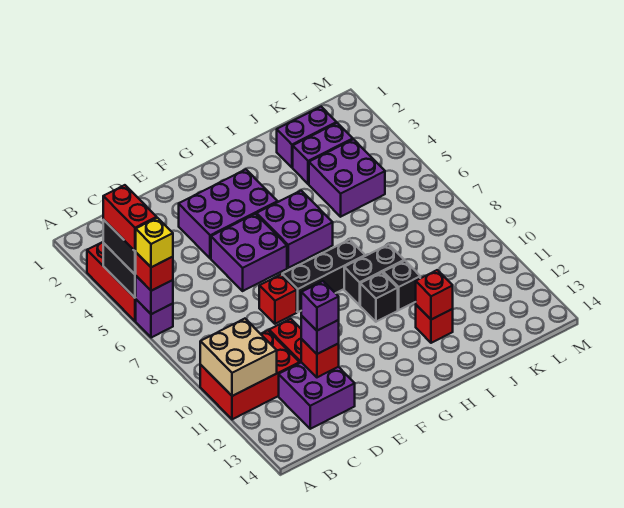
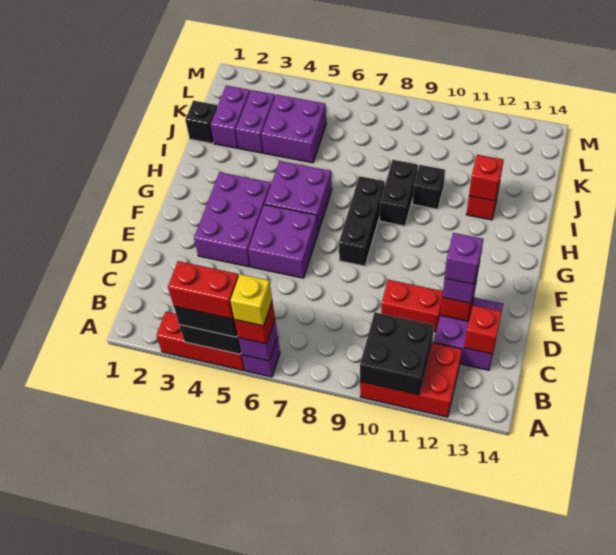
red brick A10:C11 level 1 -> red brick A10:B12 level 1
tan brick A10:B11 level 2 -> black brick A10:B11 level 2
red brick E8 level 1 -> red brick C13 level 2
black brick H10 level 1 -> black brick J1 level 1

